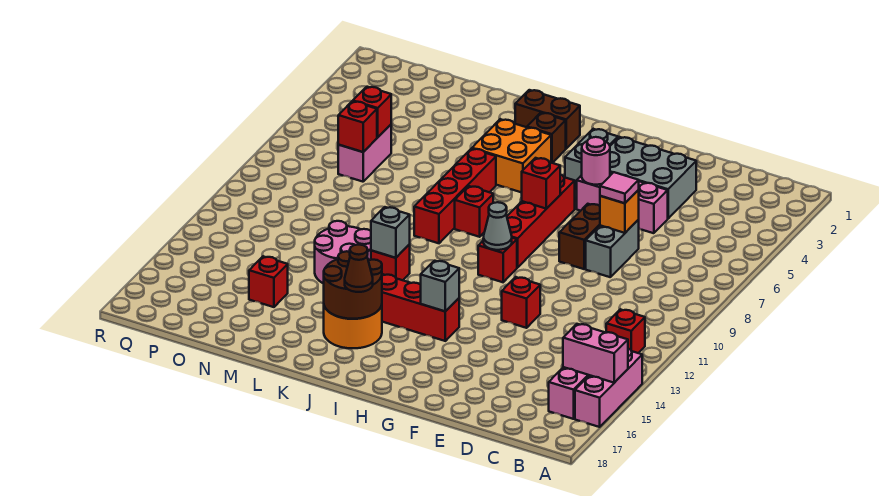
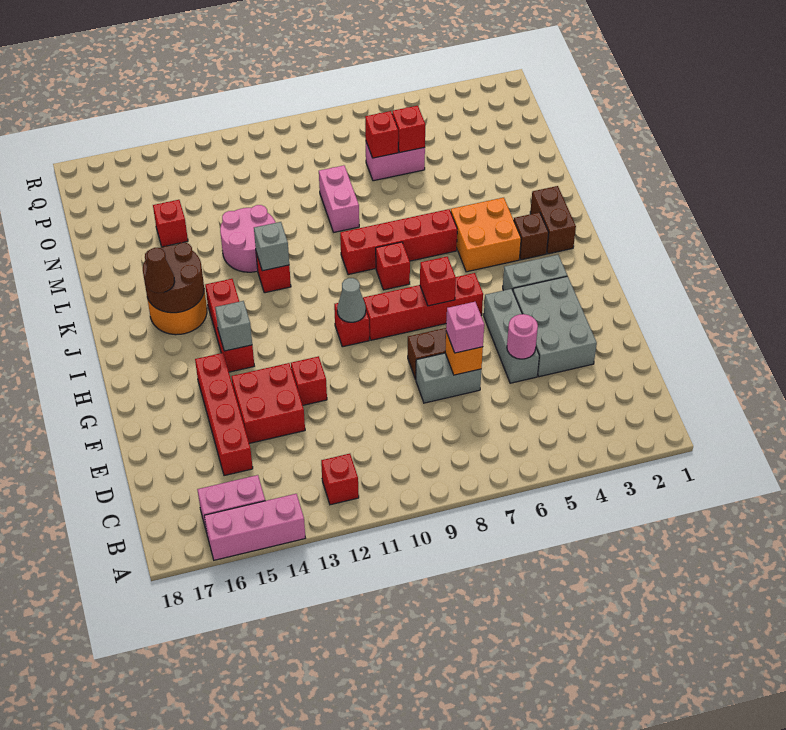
pink brick A15:B15 level 2 -> pink brick M9:N9 level 1
none -> red brick D15:G15 level 1
pink brick E5:G5 level 1 -> grey brick E5:G5 level 1
pink tile E7 level 3 -> pink brick E7 level 3
none -> red brick E13:F14 level 1
pink round brick G5 level 2 -> pink round brick E5 level 2

